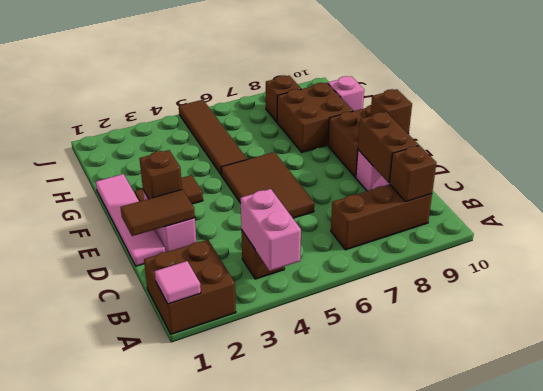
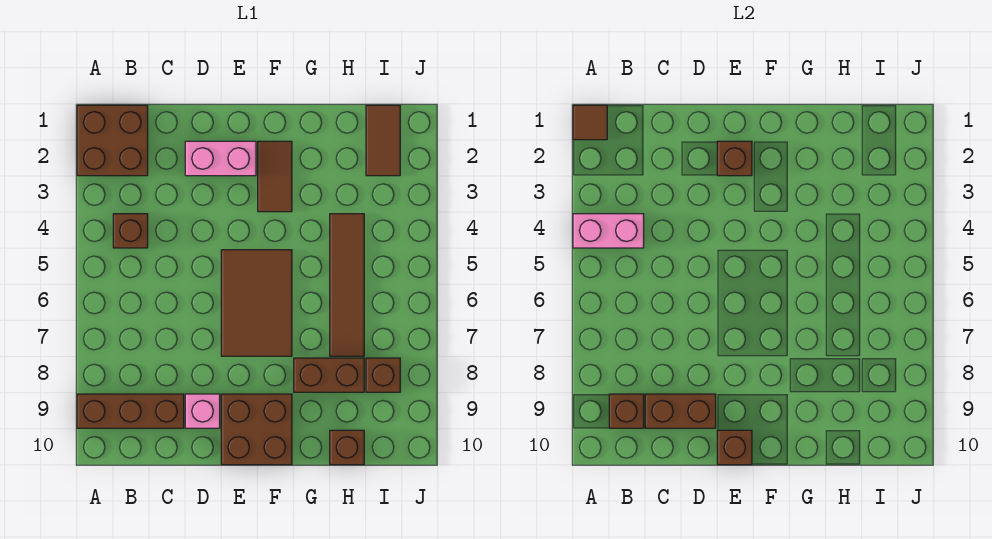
pink tile A1 level 2 -> brown tile A1 level 2
brown brick B7:B9 level 1 -> brown brick A9:C9 level 1
pink tile D1:G1 level 1 -> none
brown tile D1:D2 level 2 -> brown tile I1:I2 level 1
brown tile D5:F6 level 1 -> brown tile E5:F7 level 1
brown tile G5:J5 level 1 -> brown tile H4:H7 level 1
brown brick G8:H9 level 1 -> brown brick G8:H8 level 1
pink brick H10 level 1 -> brown brick H10 level 1

